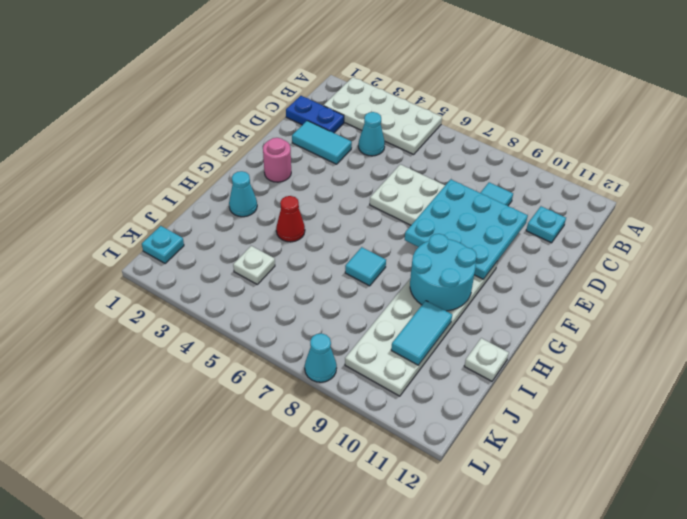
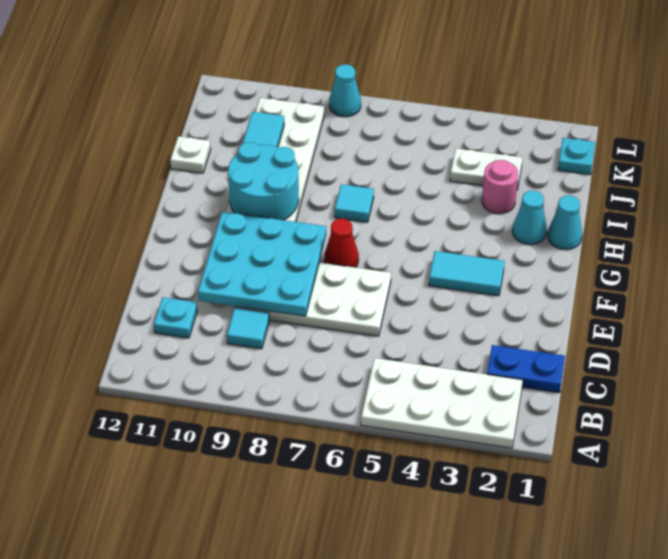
cyan cone C4 level 1 -> cyan cone H1 level 1
cyan tile D2:D3 level 1 -> cyan tile F3:F4 level 1
pink round brick F2 level 1 -> pink round brick I3 level 1
red cone H4 level 1 -> red cone F7 level 1
white plate J4 level 1 -> white plate J3:J4 level 1

